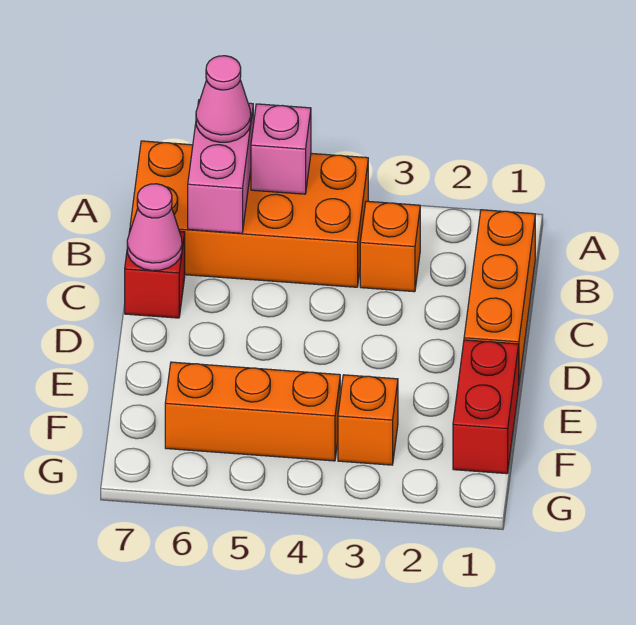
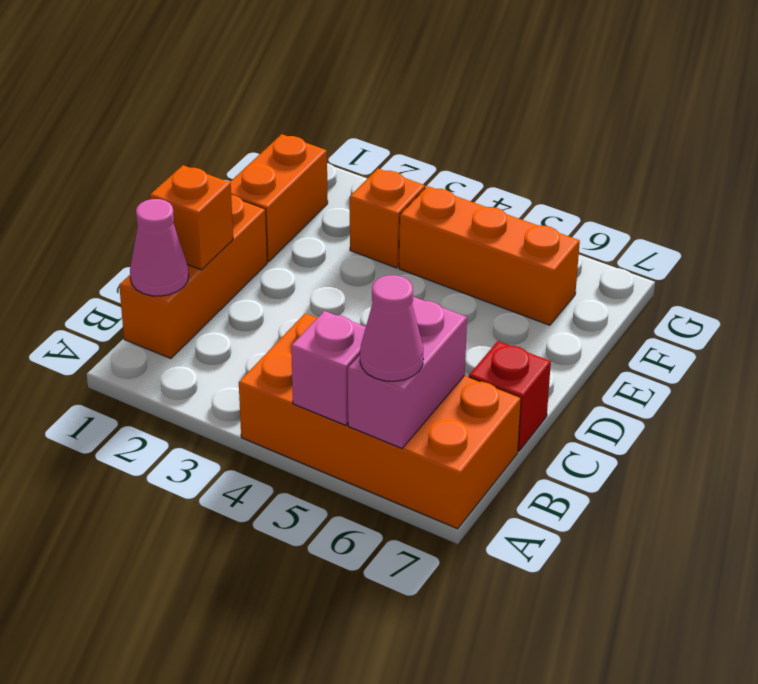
orange brick B3 level 1 -> orange brick C1 level 2
pink cone C7 level 2 -> pink cone B1 level 2
red brick E1:F1 level 1 -> orange brick E1:F1 level 1

